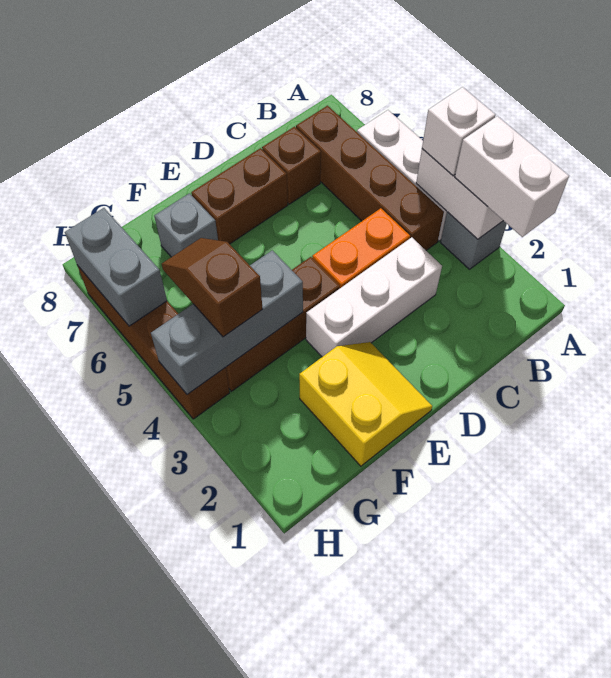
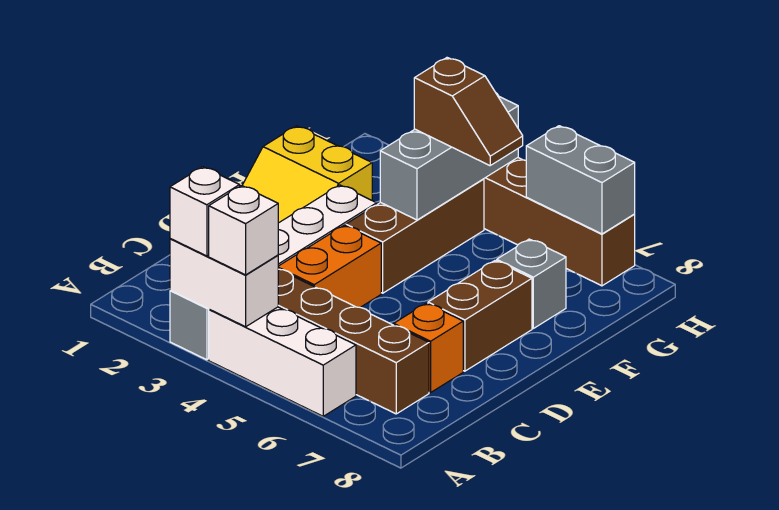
white brick A2:A3 level 3 -> white brick A3 level 3
brown brick C7 level 1 -> orange brick C7 level 1

